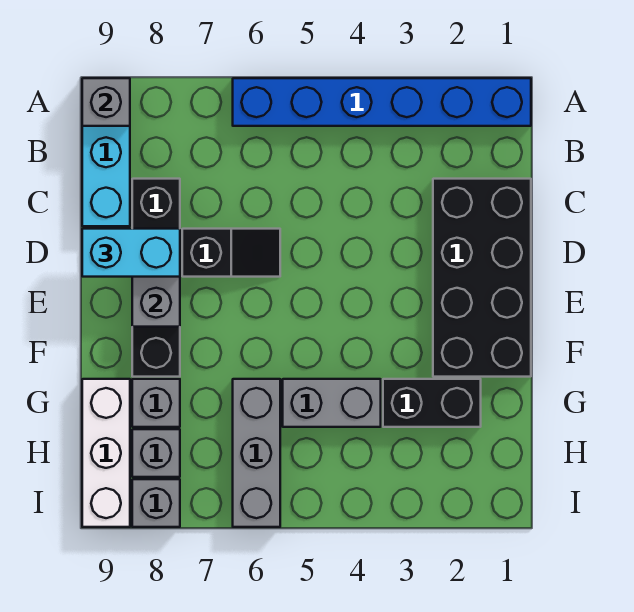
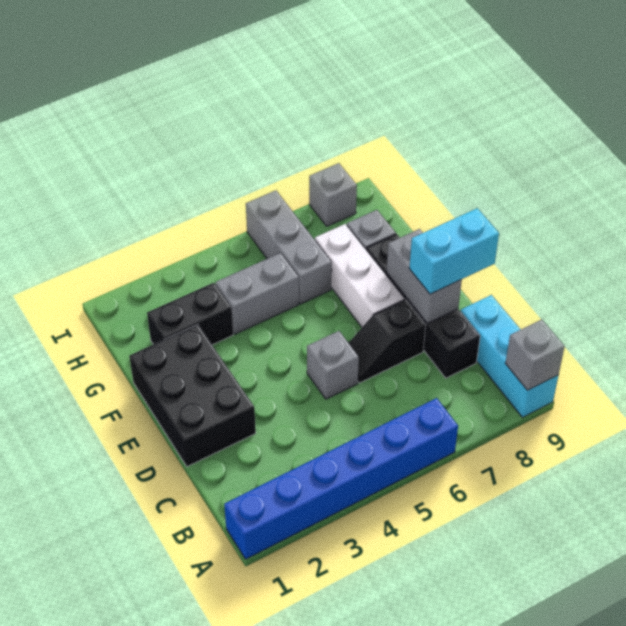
black brick C1:F2 level 1 -> black brick D1:F2 level 1
white brick G9:I9 level 1 -> white brick E7:G7 level 1
grey brick H8 level 1 -> grey brick D5 level 1

